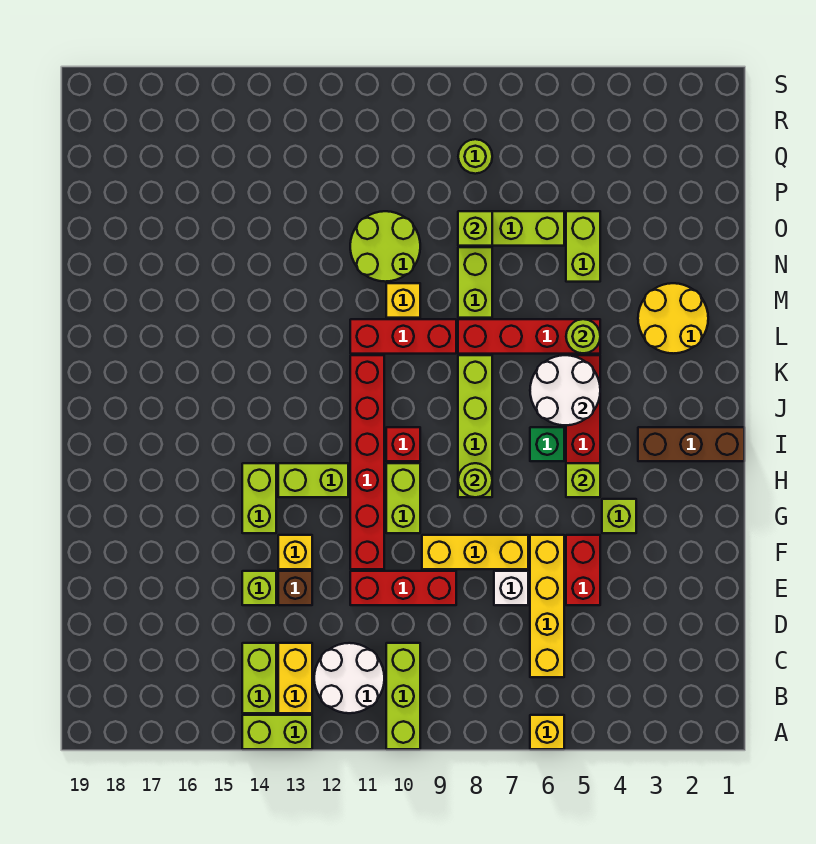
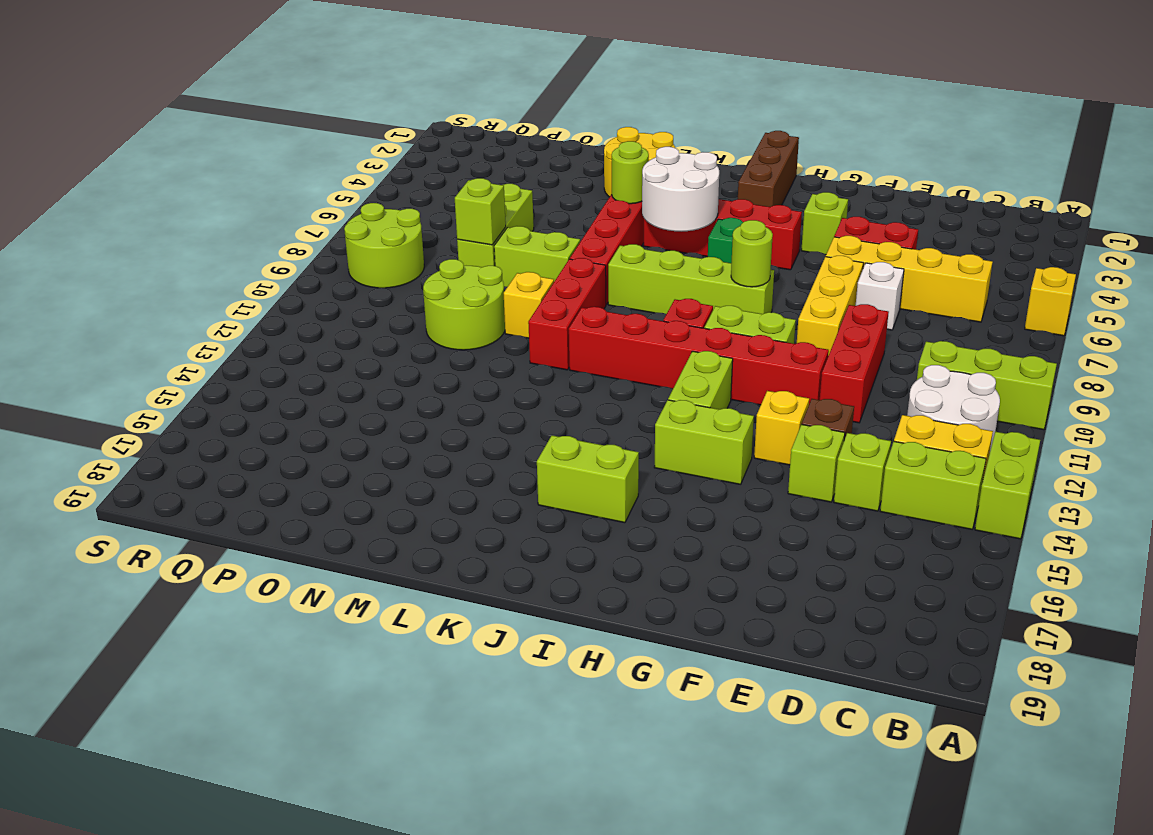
lime brick H5 level 2 -> lime brick D14 level 1
lime brick N5:O5 level 1 -> lime brick I16:J16 level 1
lime round brick Q8 level 1 -> lime round brick Q8:R9 level 1

